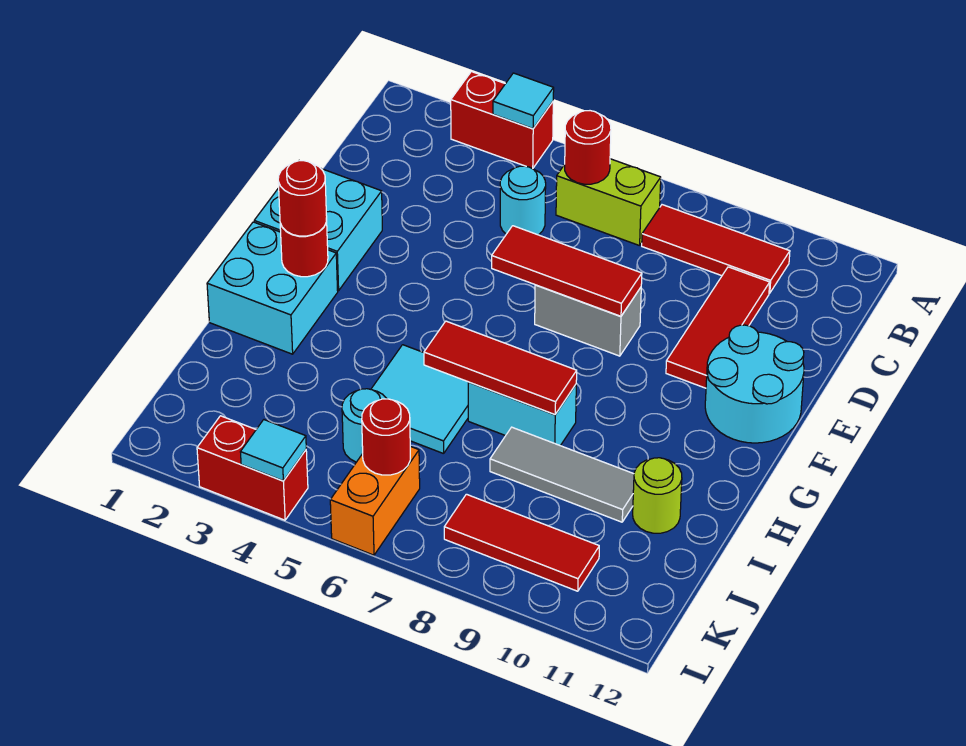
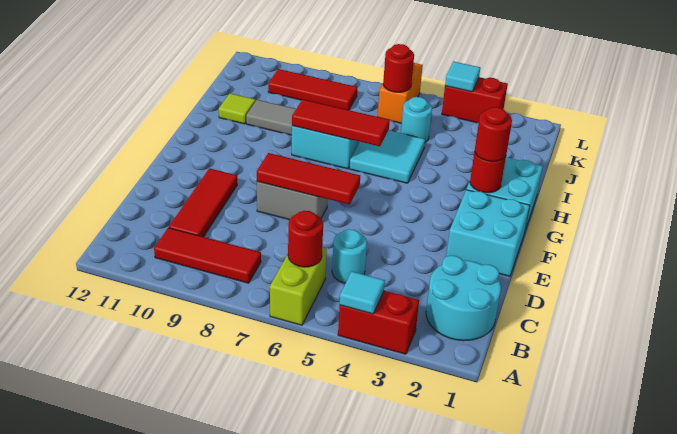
lime brick B6:B7 level 1 -> lime brick A6:B6 level 1
cyan round brick E11:F12 level 1 -> cyan round brick B1:C2 level 1
lime round brick I11 level 1 -> lime tile I11 level 1

